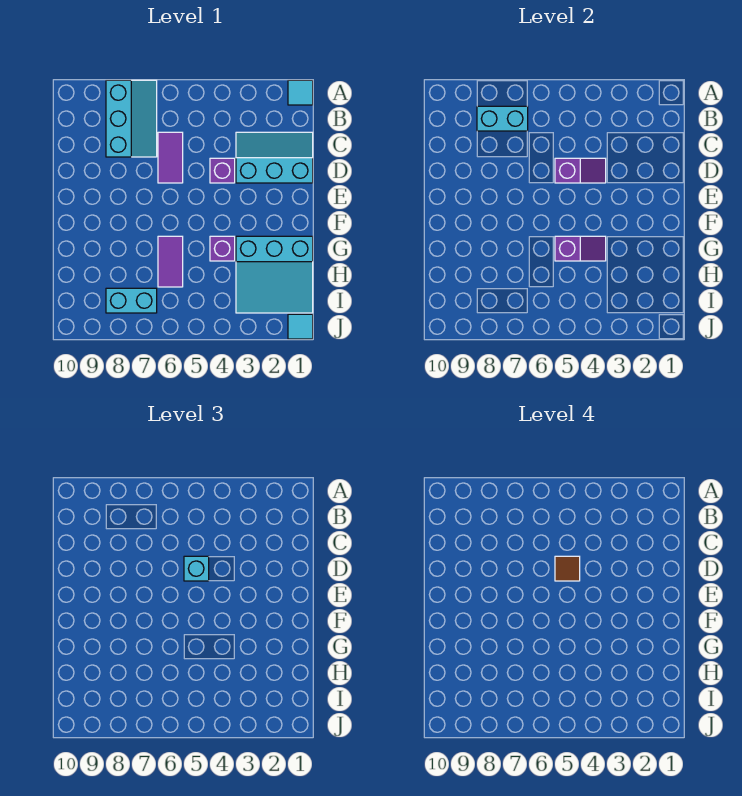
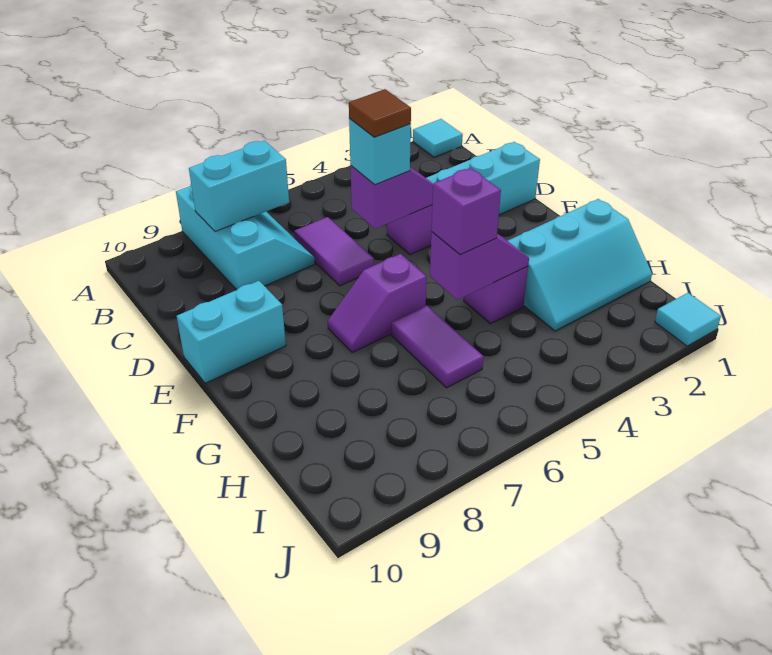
none -> purple slope F6:F7 level 1 top 6
cyan slope G1:I3 level 1 top G -> cyan slope G1:H3 level 1 top G
none -> purple brick G5 level 3
cyan brick I7:I8 level 1 -> cyan brick E9:E10 level 1

